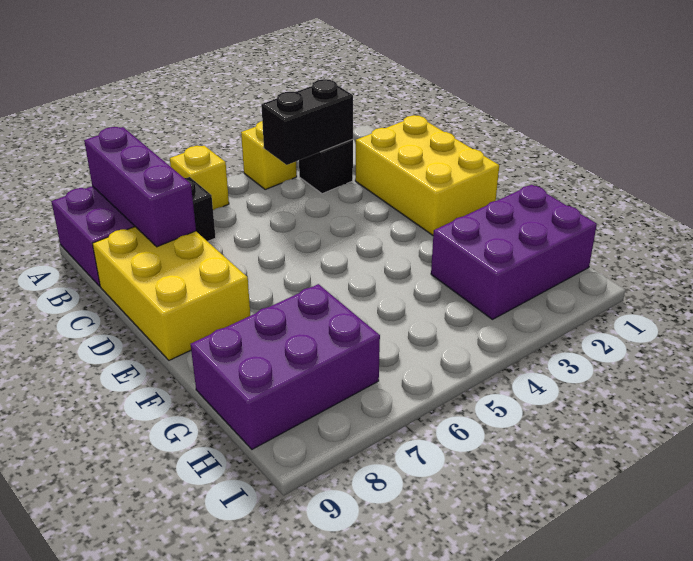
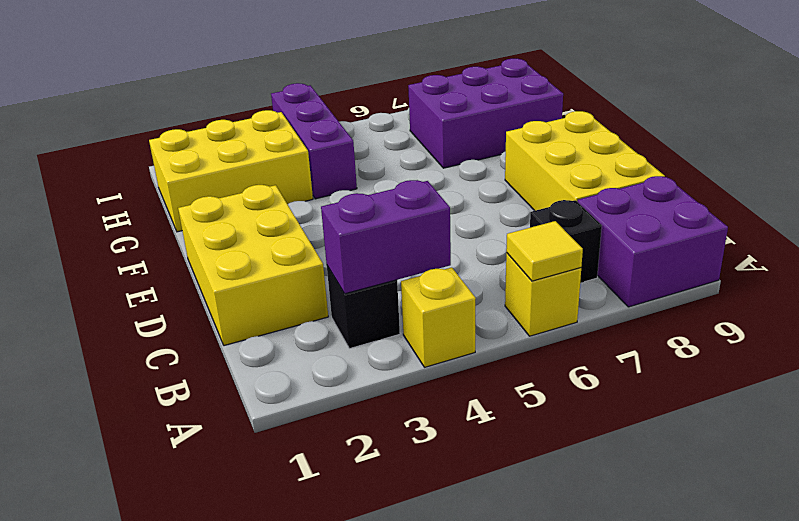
none -> yellow tile A6 level 2
purple brick A8:C8 level 2 -> purple brick G4:I4 level 1
black brick B3:B4 level 2 -> purple brick B3:B4 level 2
purple brick G1:H3 level 1 -> yellow brick G1:H3 level 1

